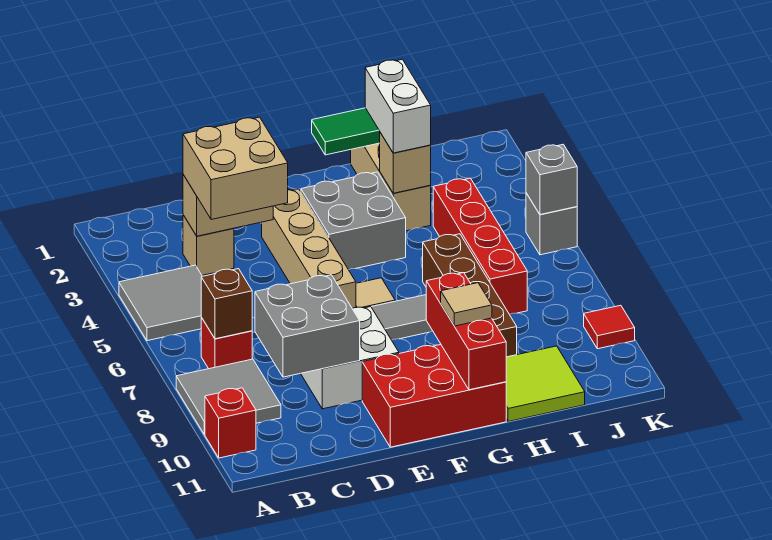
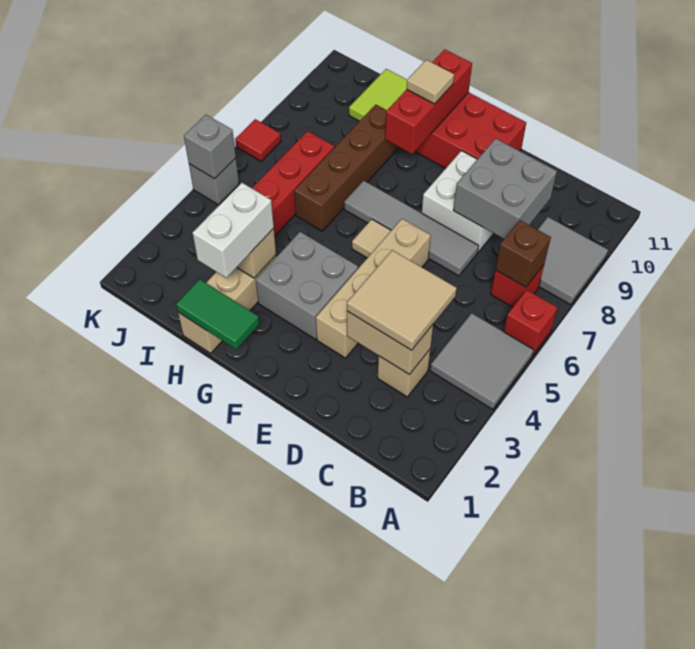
red brick A10 level 1 -> red brick A6 level 1
tan brick C3:D4 level 3 -> tan tile C3:D4 level 3
red tile K9 level 1 -> red tile K7 level 1

